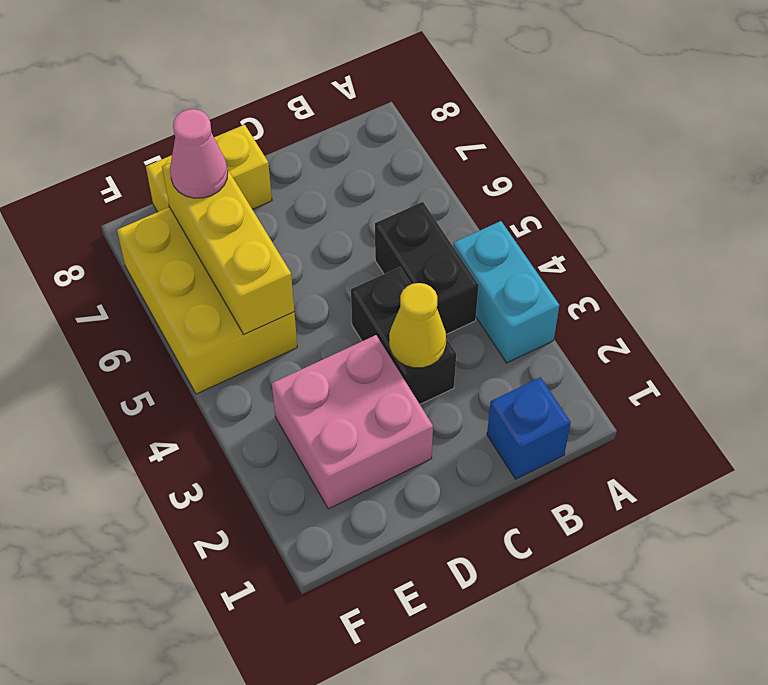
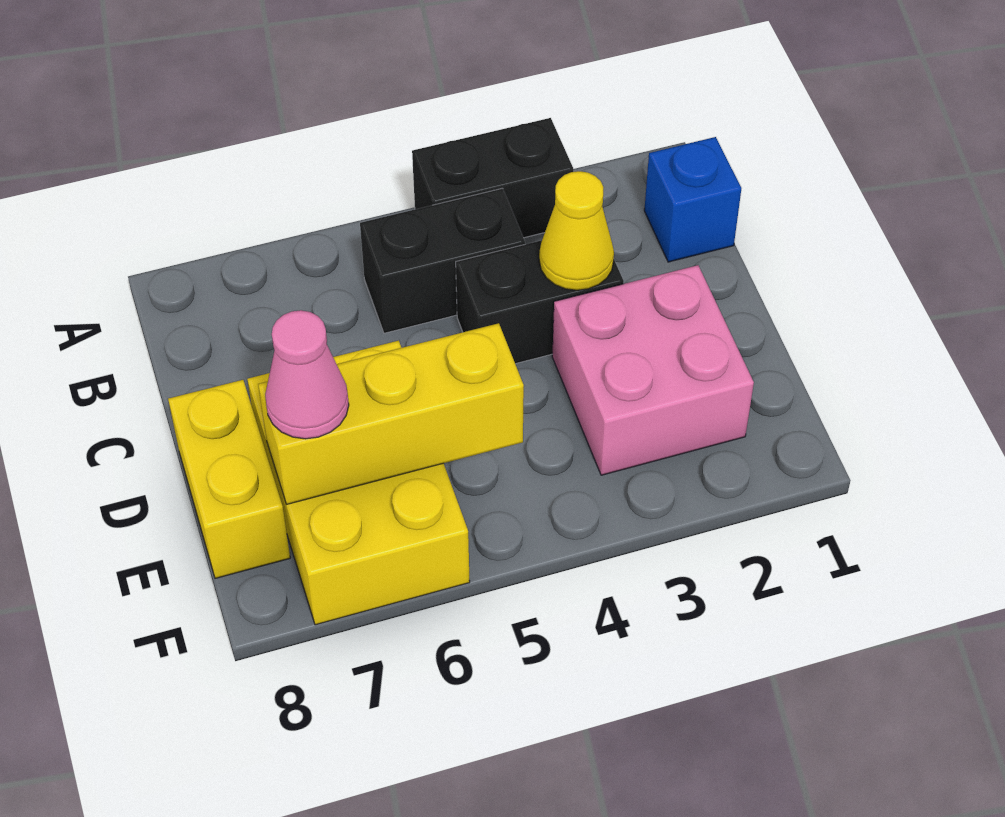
cyan brick A3:A4 level 1 -> black brick A3:A4 level 1
yellow brick E5:F7 level 1 -> yellow brick D6:F7 level 1

